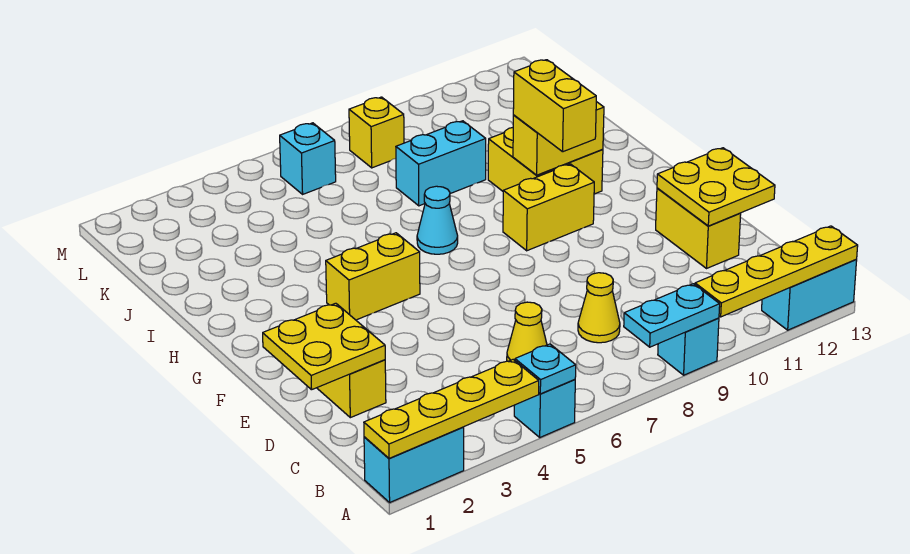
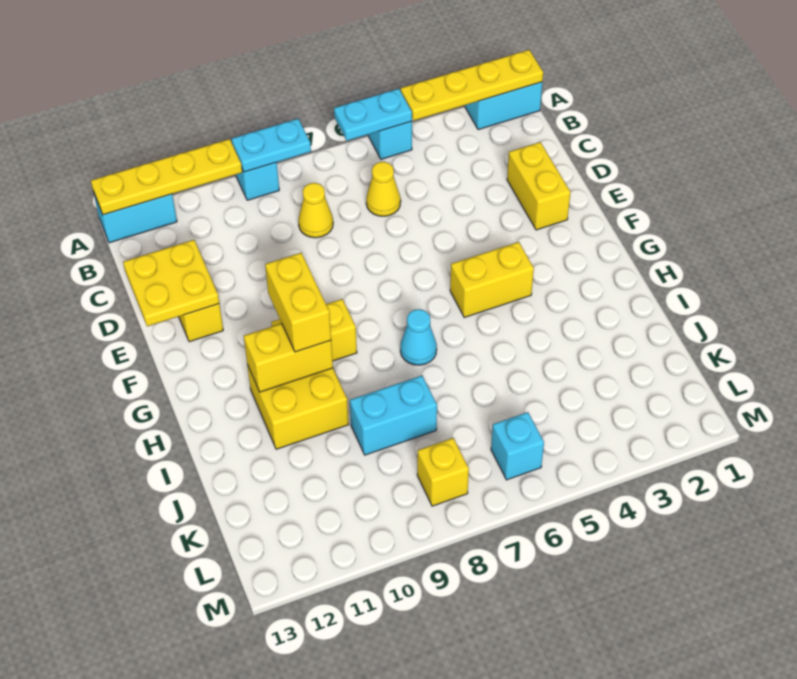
cyan plate A5 level 2 -> cyan plate A5:A6 level 2
yellow plate D1:E2 level 2 -> none

